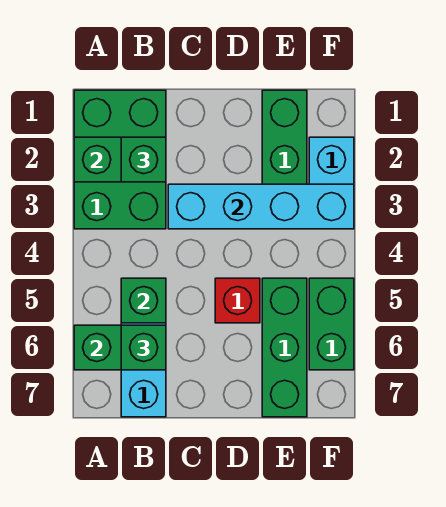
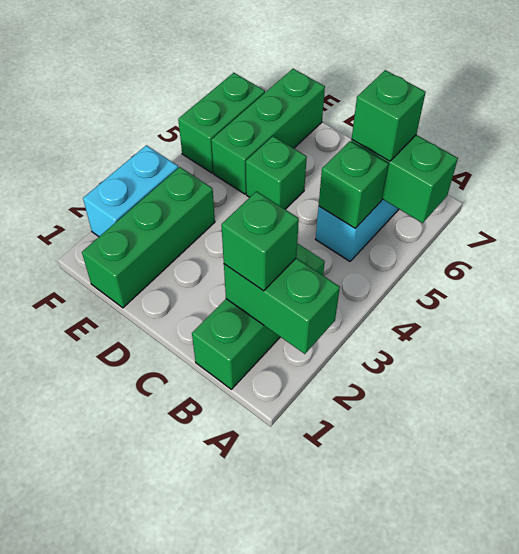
green brick A1:B3 level 1 -> green brick B1:B3 level 1
cyan brick C3:F3 level 2 -> none
red brick D5 level 1 -> green brick D5 level 1

